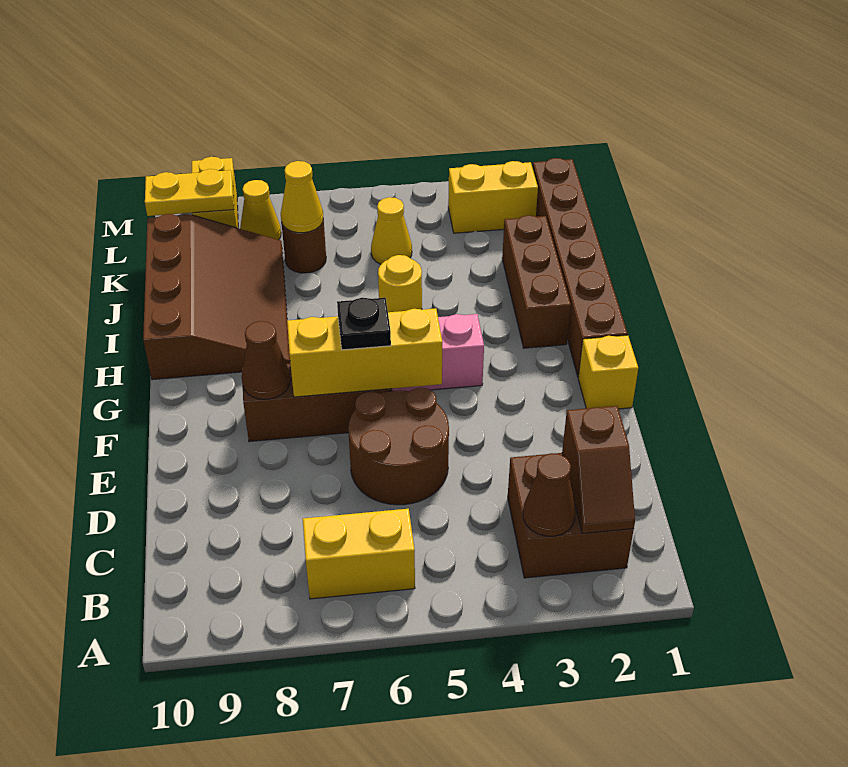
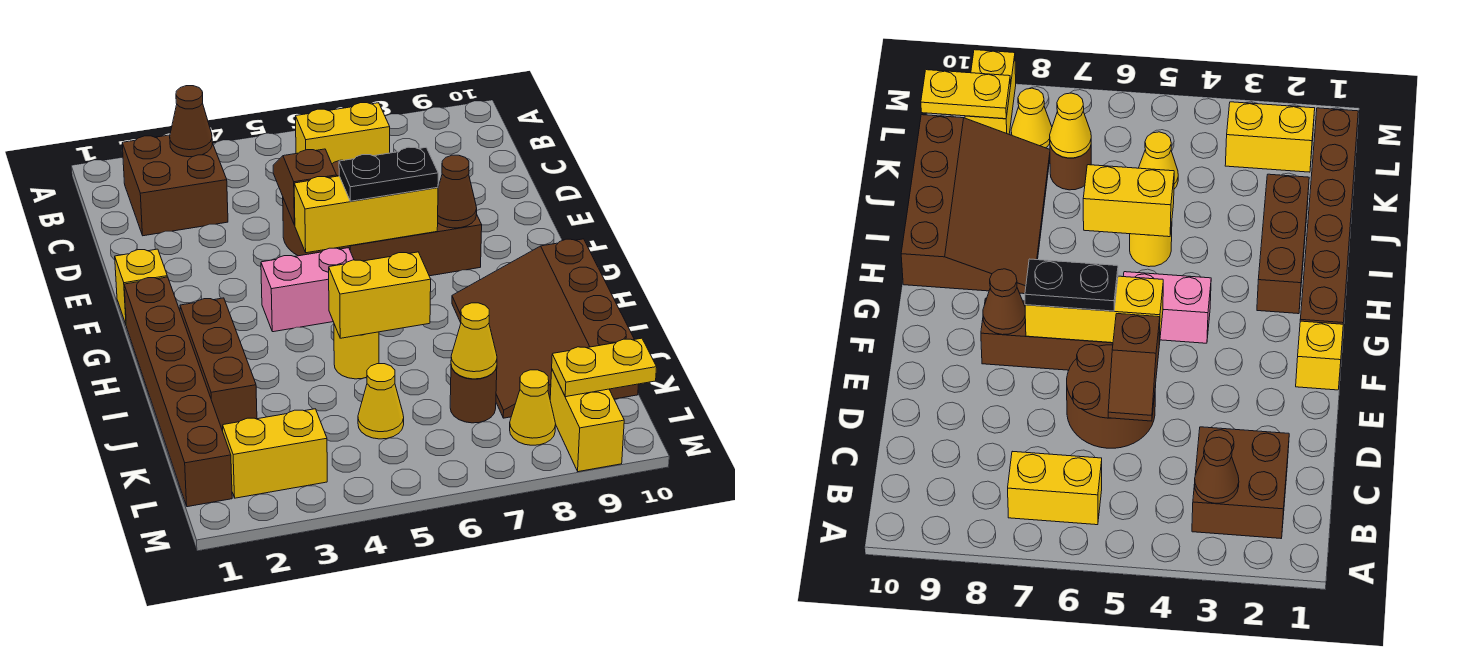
brown slope B2:C2 level 2 top C -> brown slope D5:E5 level 2 top E
black plate F6 level 3 -> black plate F6:F7 level 3
none -> yellow brick I5:I6 level 2

